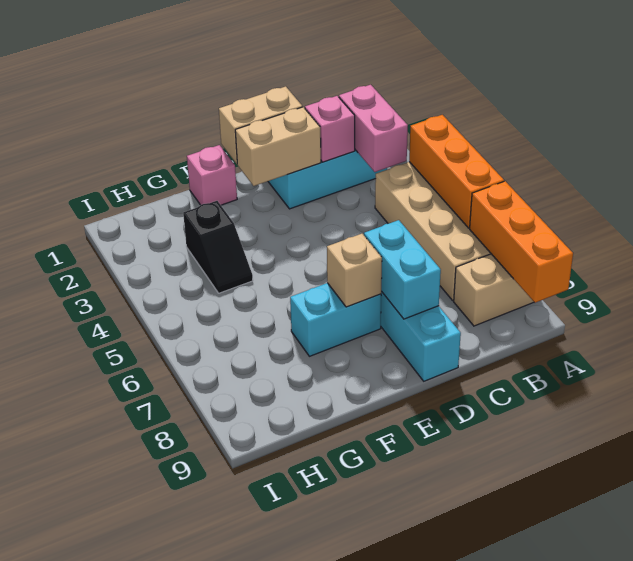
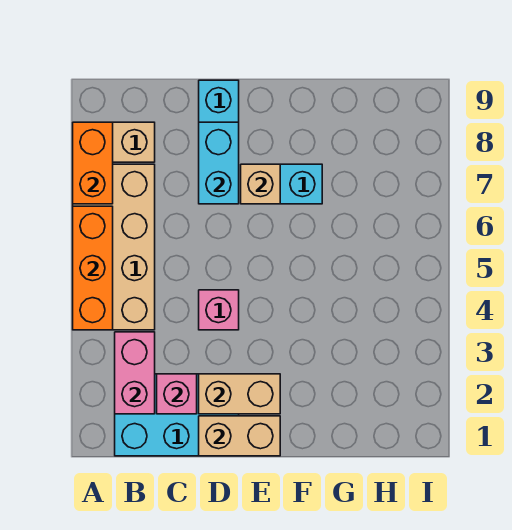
orange brick A7:A9 level 2 -> orange brick A7:A8 level 2
pink brick F1 level 1 -> pink brick D4 level 1
black slope G3:G4 level 1 top 3 -> none

